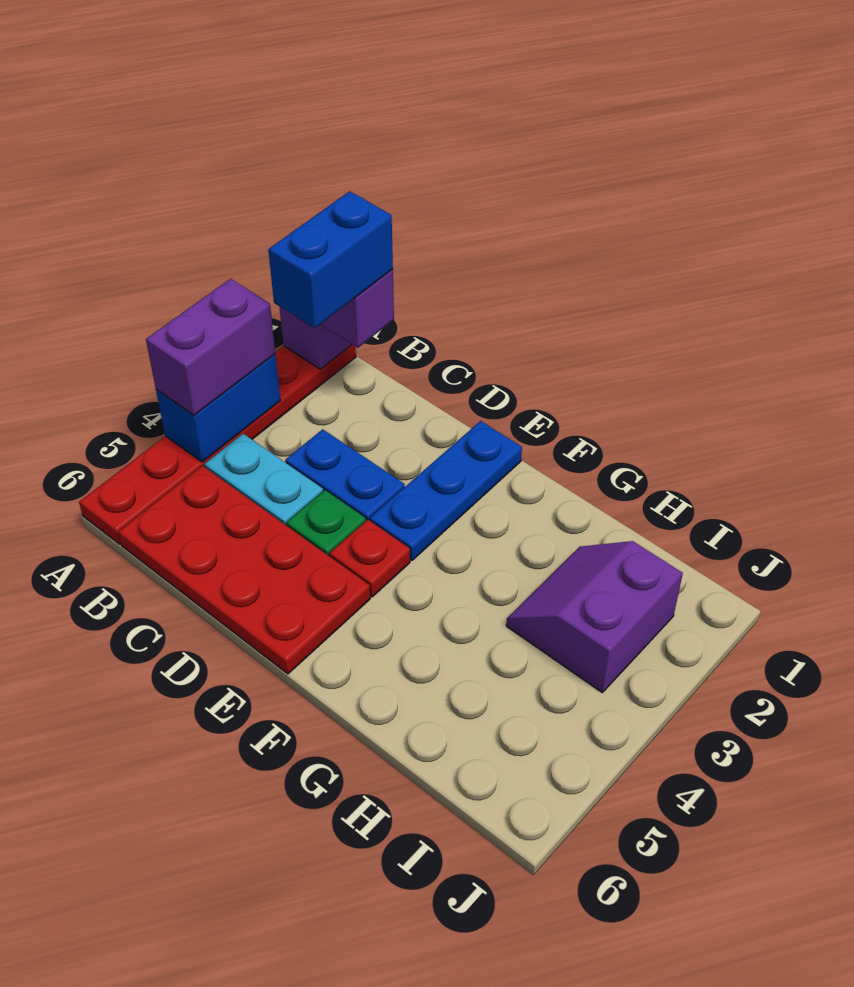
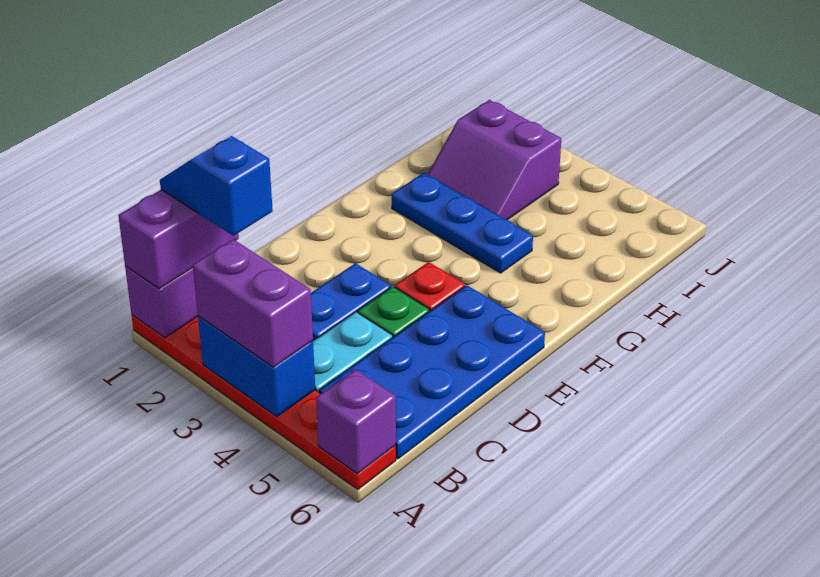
none -> purple brick A6 level 2
blue brick B1:B2 level 4 -> blue slope B1:B2 level 4 top 2
red plate B5:E6 level 1 -> blue plate B5:E6 level 1
blue plate E1:E3 level 1 -> blue plate G2:G4 level 1

